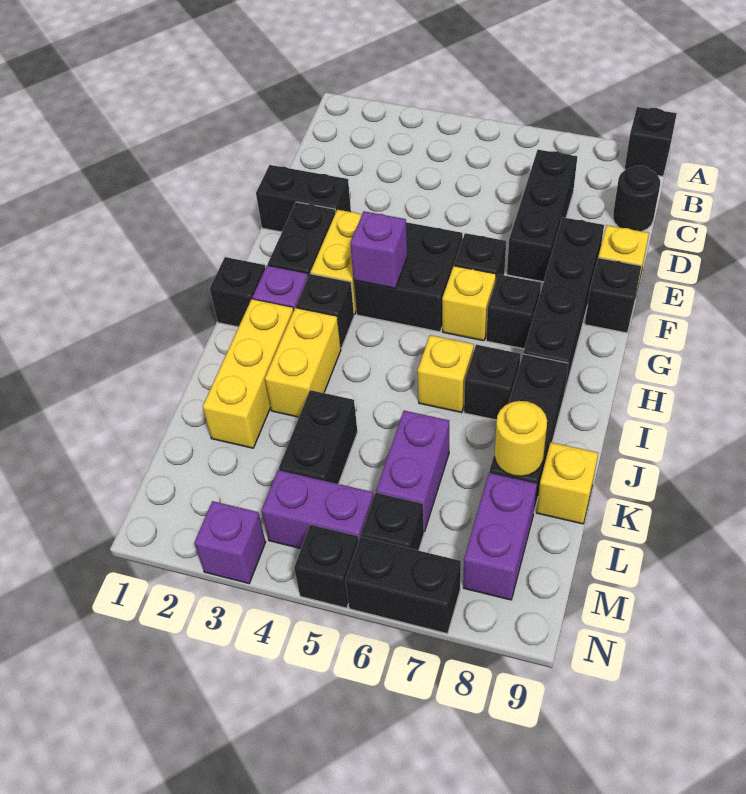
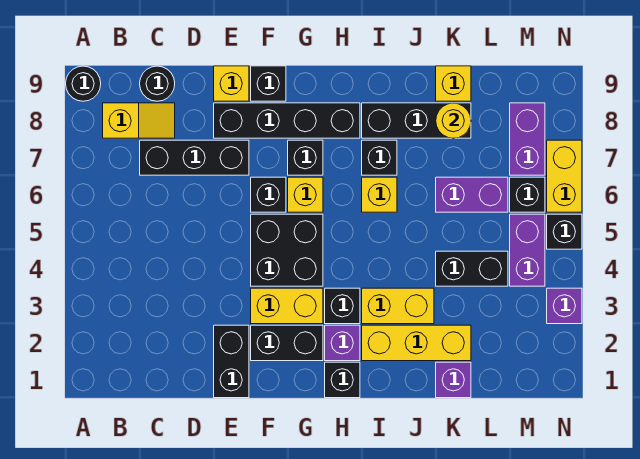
black brick A9 level 1 -> black round brick A9 level 1
none -> yellow slope B8:C8 level 1 top B
purple brick G4 level 2 -> purple brick K1 level 1
purple brick L8:M8 level 1 -> purple brick M7:M8 level 1
black brick N6:N7 level 1 -> yellow brick N6:N7 level 1

